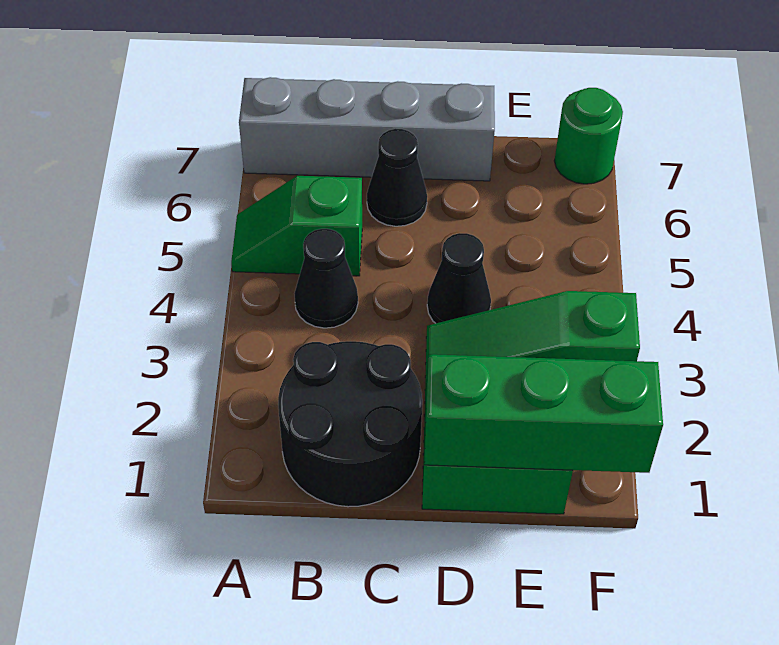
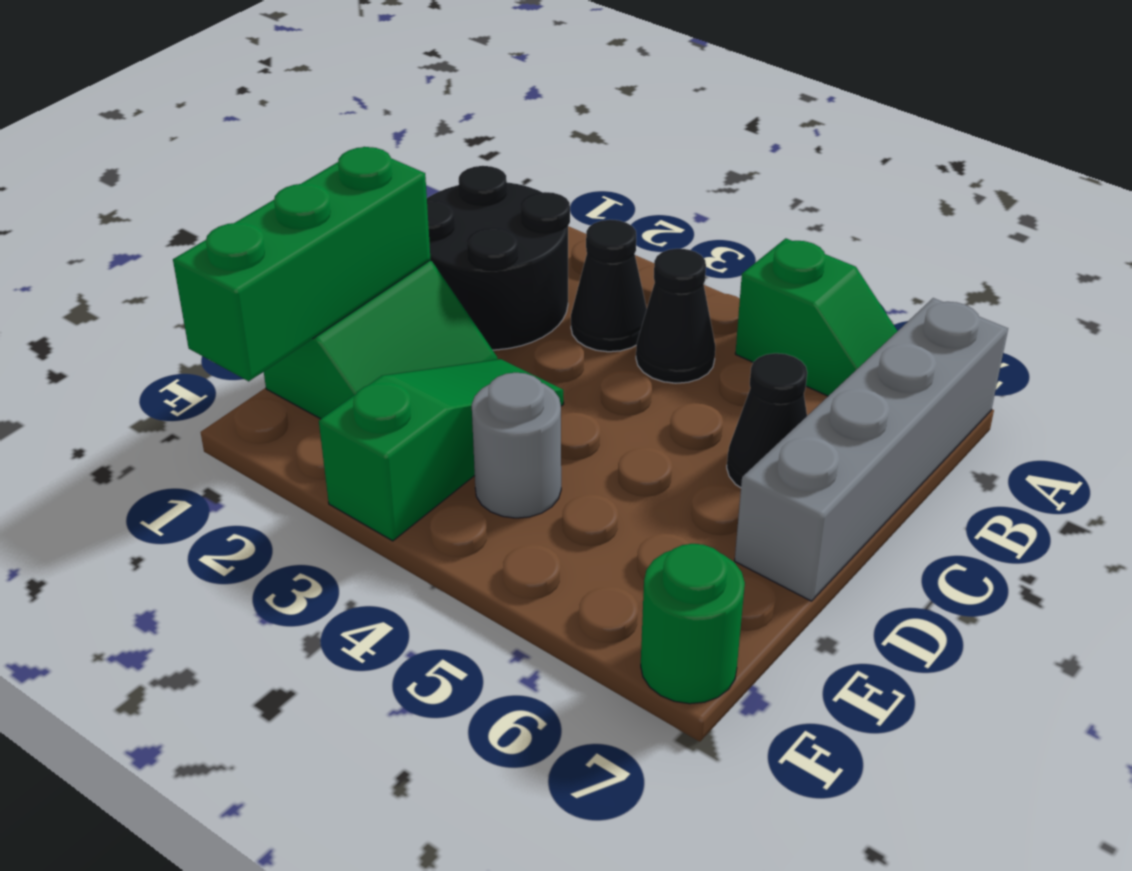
green slope A5:B5 level 1 top B -> green slope A5:A6 level 1 top 5
black cone D4 level 1 -> black cone B3 level 1
none -> grey round brick E4 level 1

